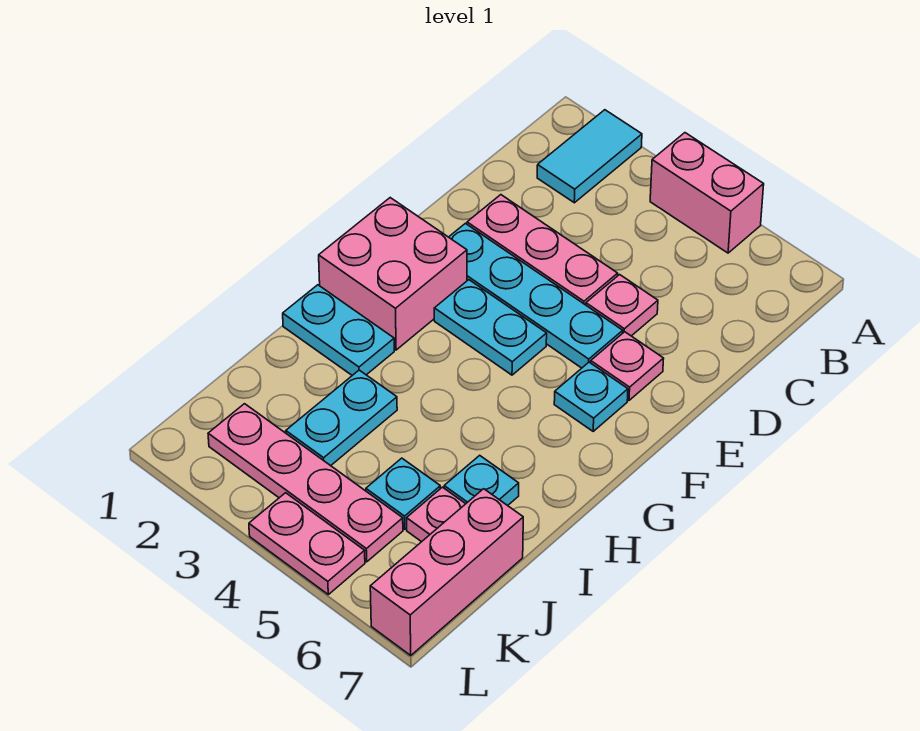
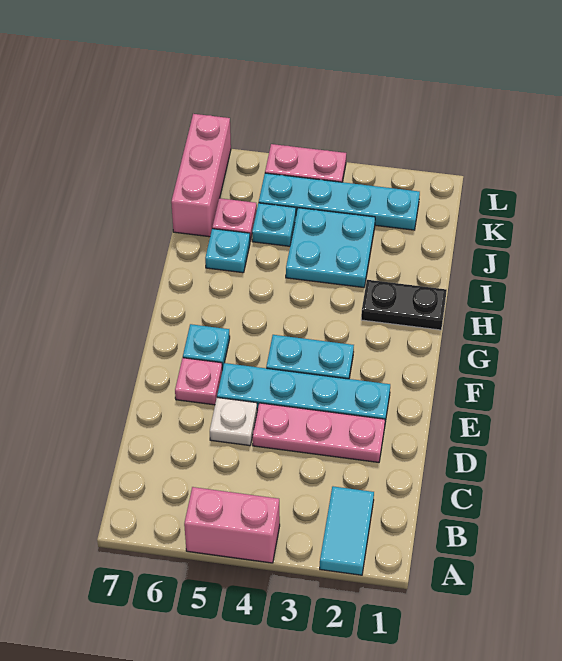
pink plate D5 level 1 -> white plate D5 level 1
pink brick F1:G2 level 1 -> none
cyan plate H1:H2 level 1 -> black plate H1:H2 level 1
cyan plate I3:J3 level 1 -> cyan plate I3:J4 level 1
pink plate K2:K5 level 1 -> cyan plate K2:K5 level 1

